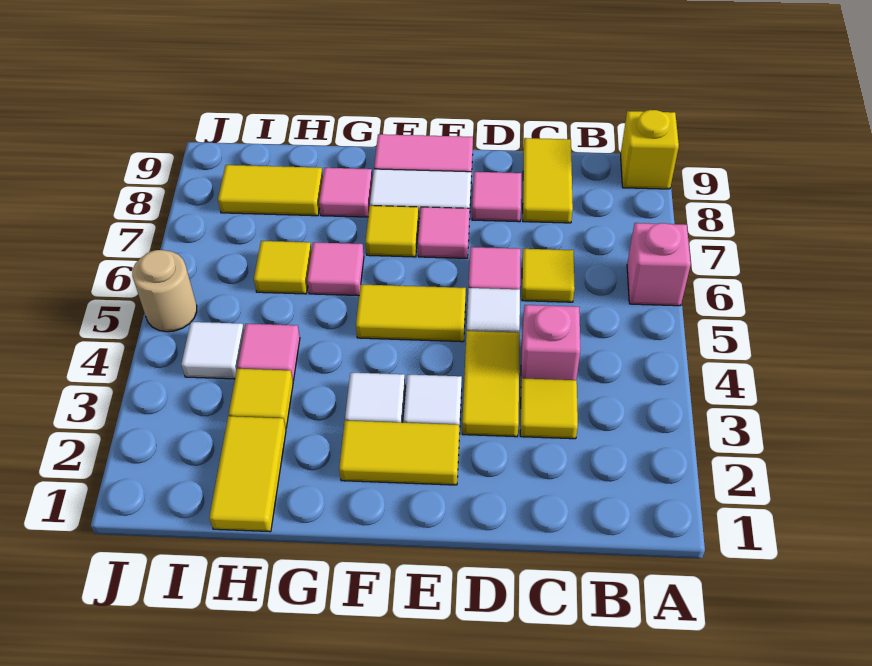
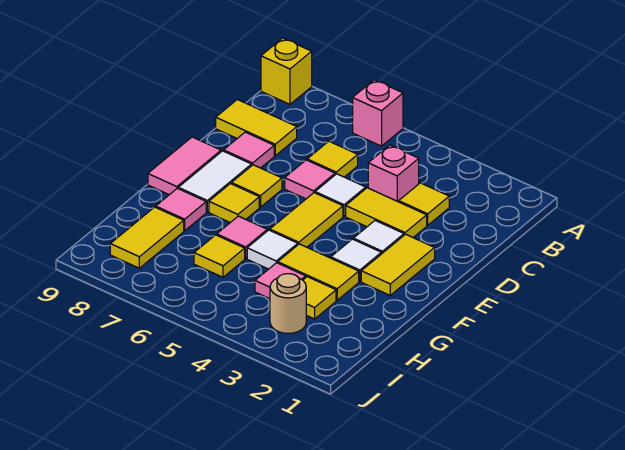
pink tile E7 level 1 -> yellow tile E7 level 1
yellow tile H1:H2 level 1 -> yellow tile G3:G4 level 1
white tile I4 level 1 -> white tile G5 level 1
tan round brick J5 level 1 -> tan round brick I3 level 1

